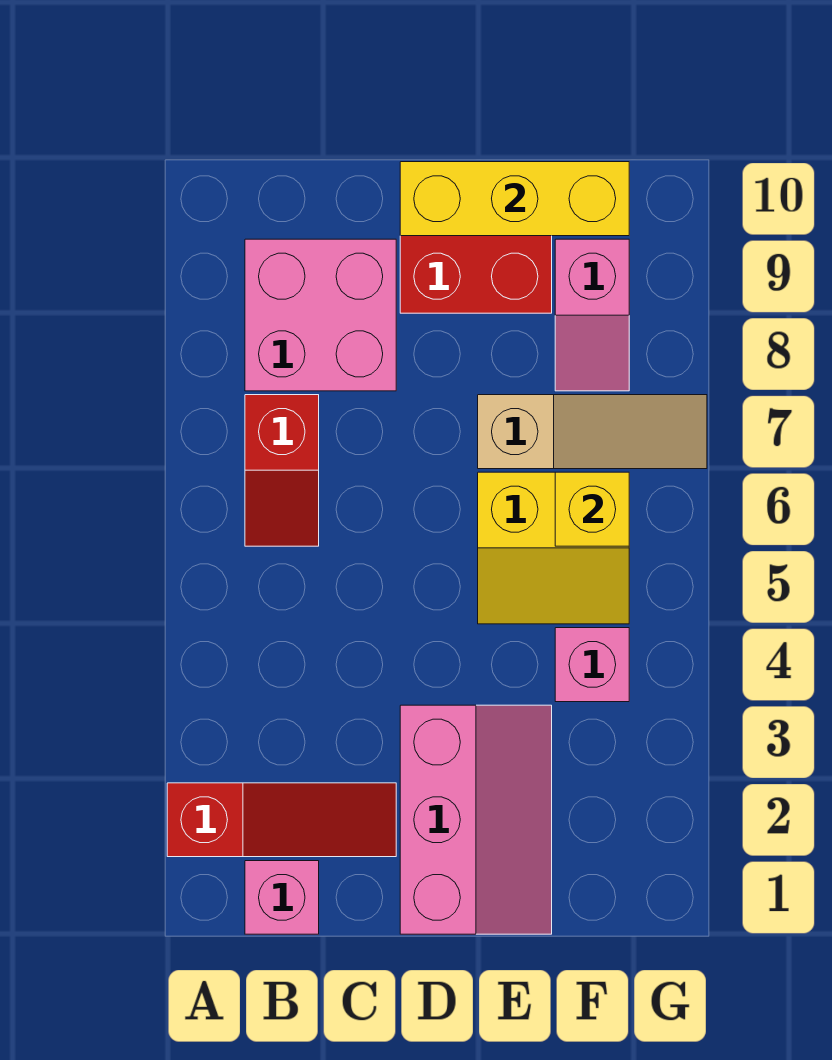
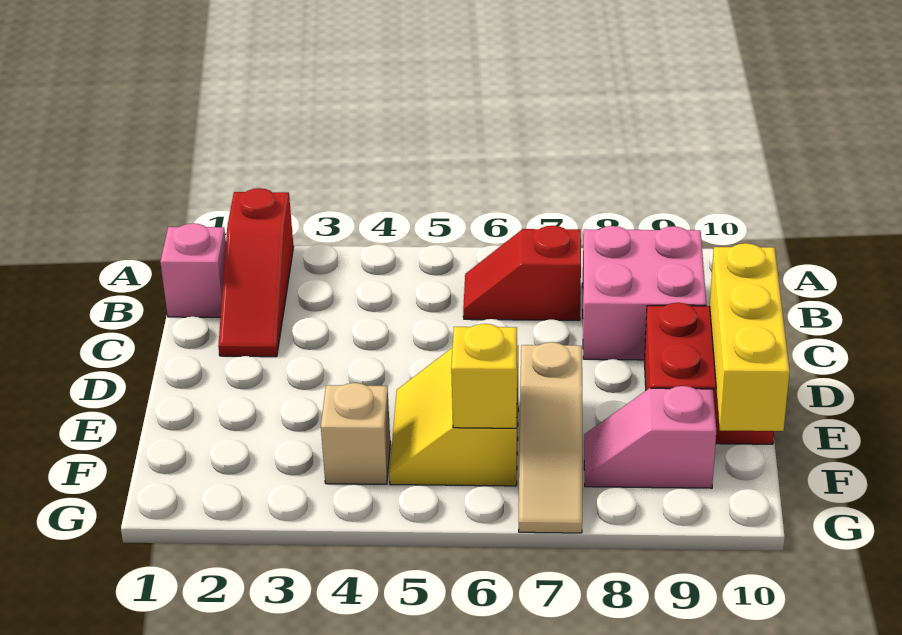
pink slope D1:E3 level 1 top D -> none
pink brick F4 level 1 -> tan brick F4 level 1

